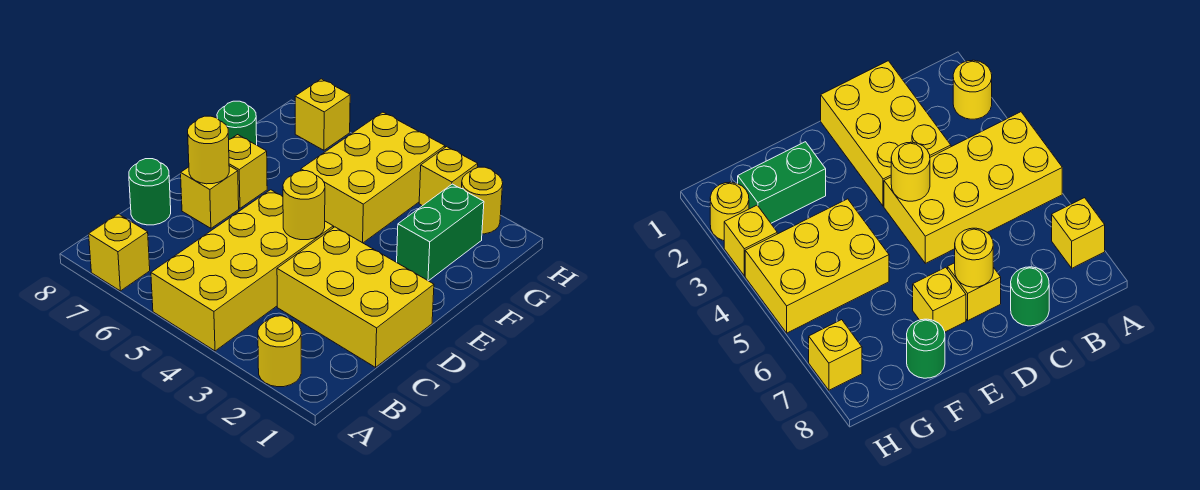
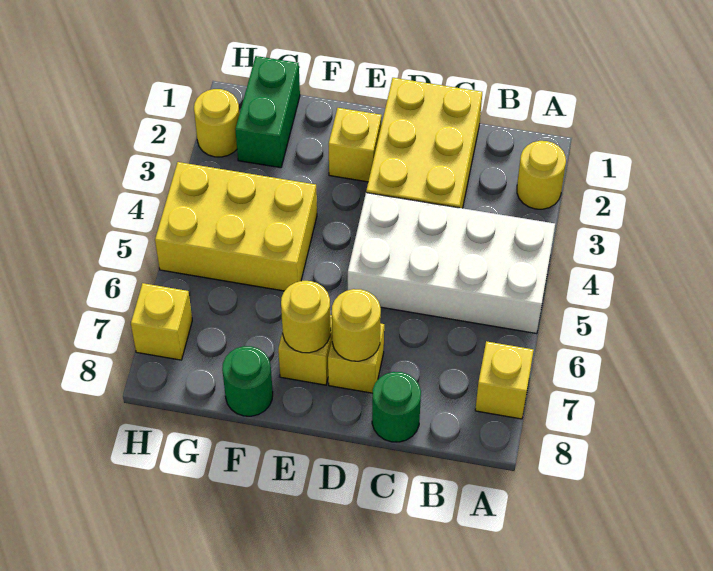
yellow brick A4:D5 level 1 -> white brick A4:D5 level 1
yellow round brick D4 level 2 -> yellow round brick E7 level 2
green brick F2:G2 level 1 -> green brick G1:G2 level 1
yellow brick H3 level 1 -> yellow brick E2 level 1

